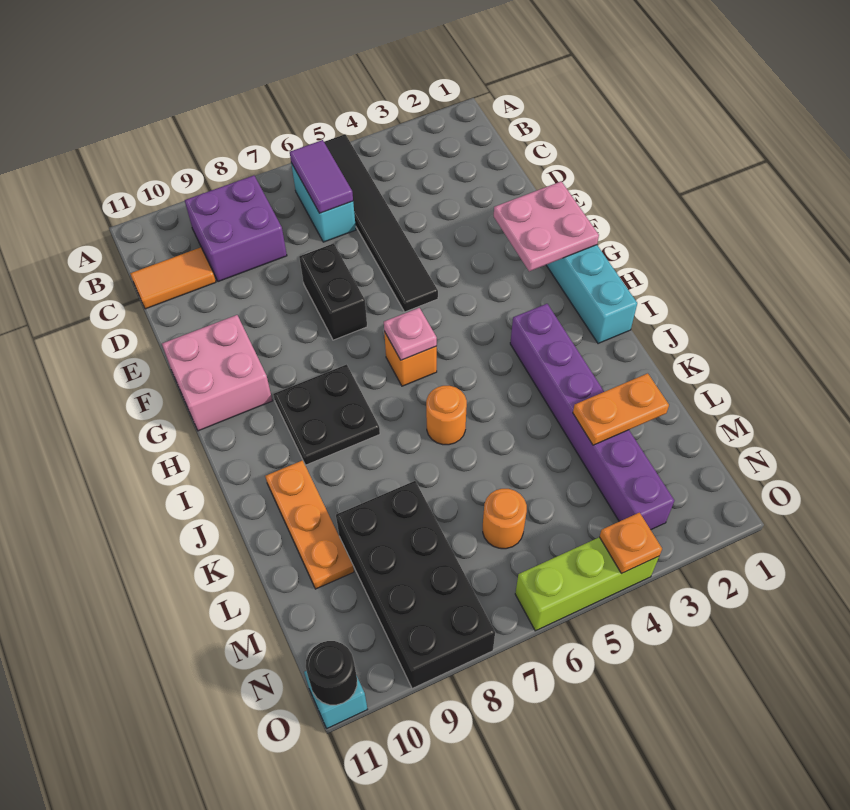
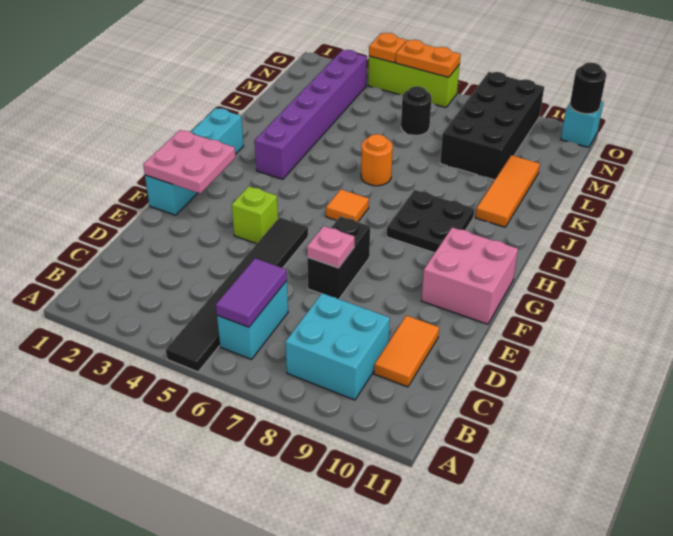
purple brick B8:C9 level 1 -> cyan brick B8:C9 level 1
orange tile C10:C11 level 1 -> orange tile C10:D10 level 1
none -> lime brick F4 level 1
orange brick H6 level 1 -> orange tile H6 level 1
pink plate H6 level 2 -> pink plate E7 level 2
orange plate J10:L10 level 1 -> orange tile J10:L10 level 1
orange plate L2:L3 level 2 -> orange plate O5:O6 level 2
orange round brick M6 level 1 -> black round brick M6 level 1

